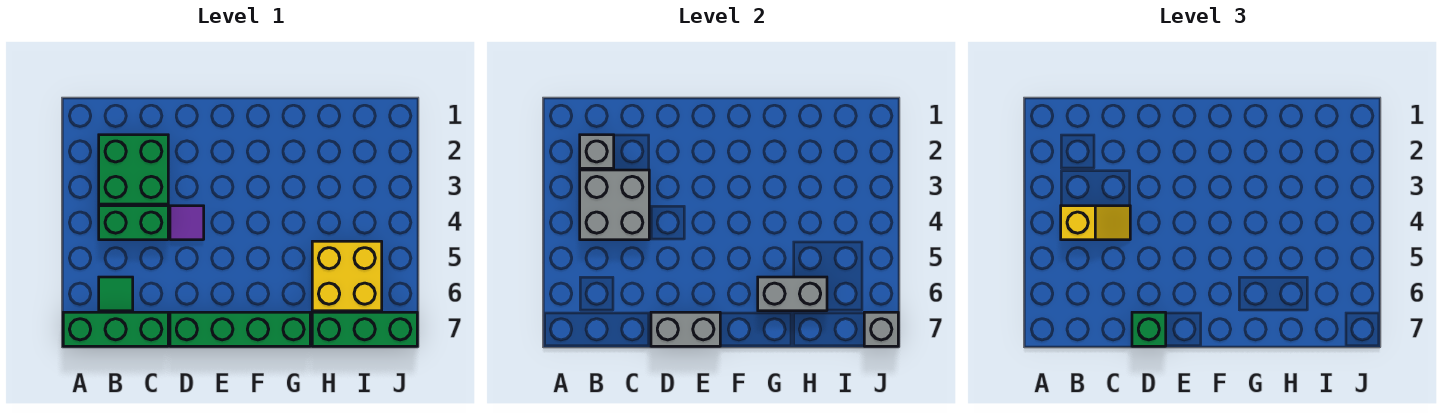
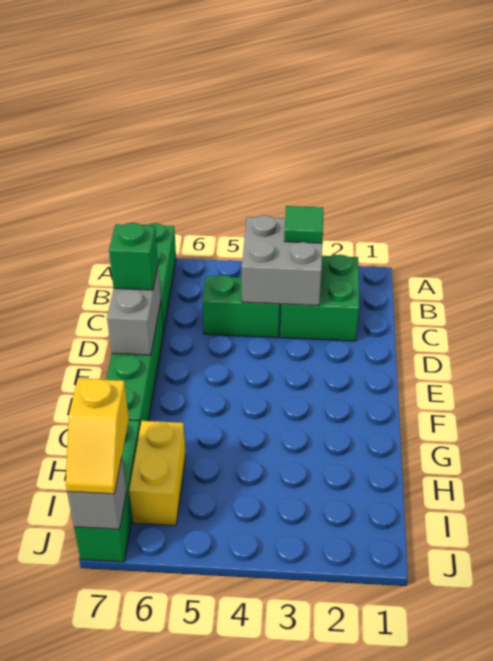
grey brick B2 level 2 -> none
green brick B4:C4 level 1 -> green brick C4:C5 level 1
yellow slope B4:C4 level 3 top B -> yellow slope I7:J7 level 3 top I
green tile B6 level 1 -> green tile B3 level 3
purple tile D4 level 1 -> none
grey brick G6:H6 level 2 -> none
yellow brick H5:I6 level 1 -> yellow brick H6:I6 level 1

